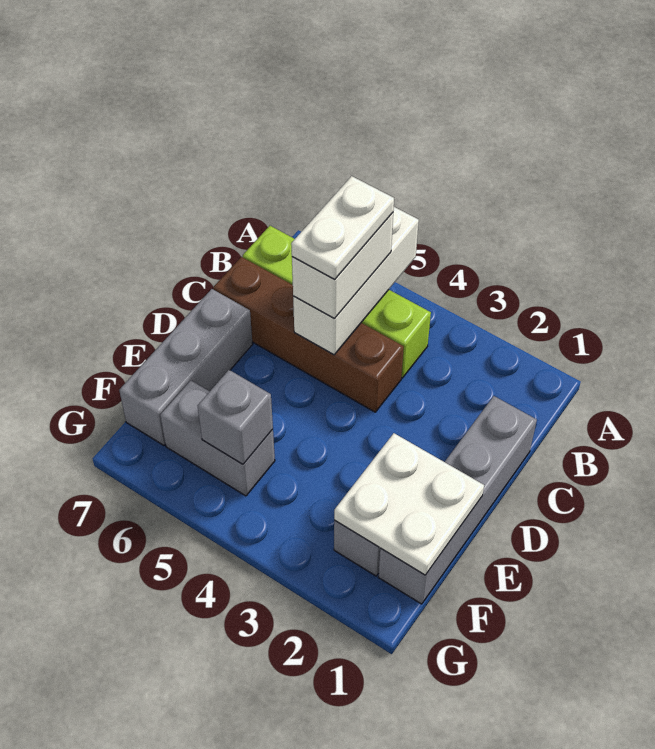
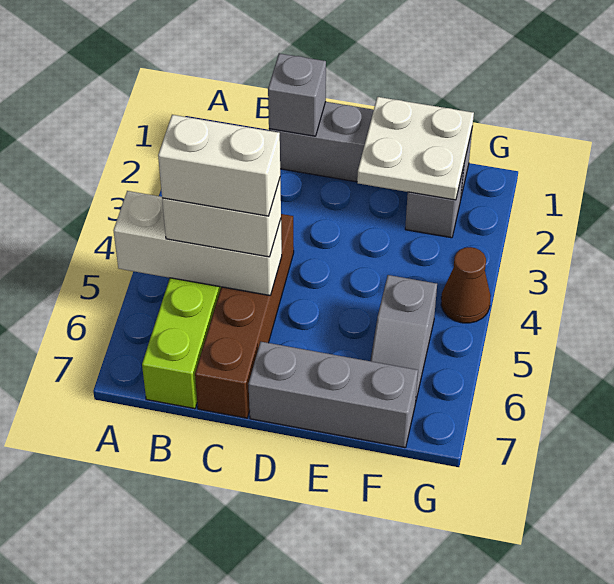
white plate B5:C5 level 4 -> white brick B5:C5 level 4
grey brick F5:F6 level 1 -> grey slope F5:F6 level 1 top 5
grey brick F5 level 2 -> grey brick C1 level 2
none -> brown cone G4 level 1

